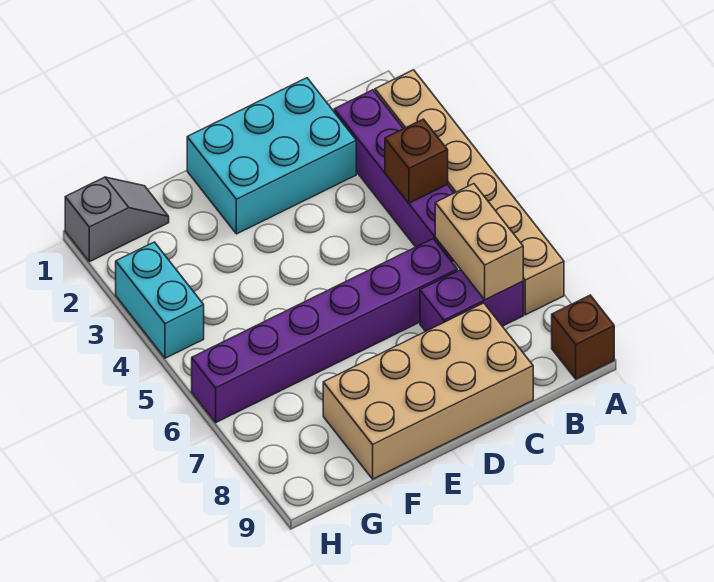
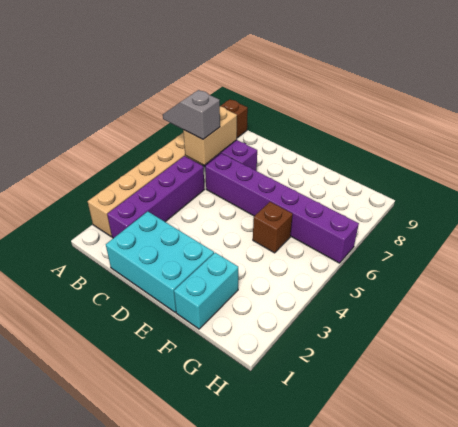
brown brick B4 level 2 -> brown brick F5 level 1
tan brick C8:F9 level 1 -> none
grey slope G1:H1 level 1 top H -> grey slope A6:B6 level 3 top B
cyan brick H3:H4 level 1 -> cyan brick F1:F2 level 1

